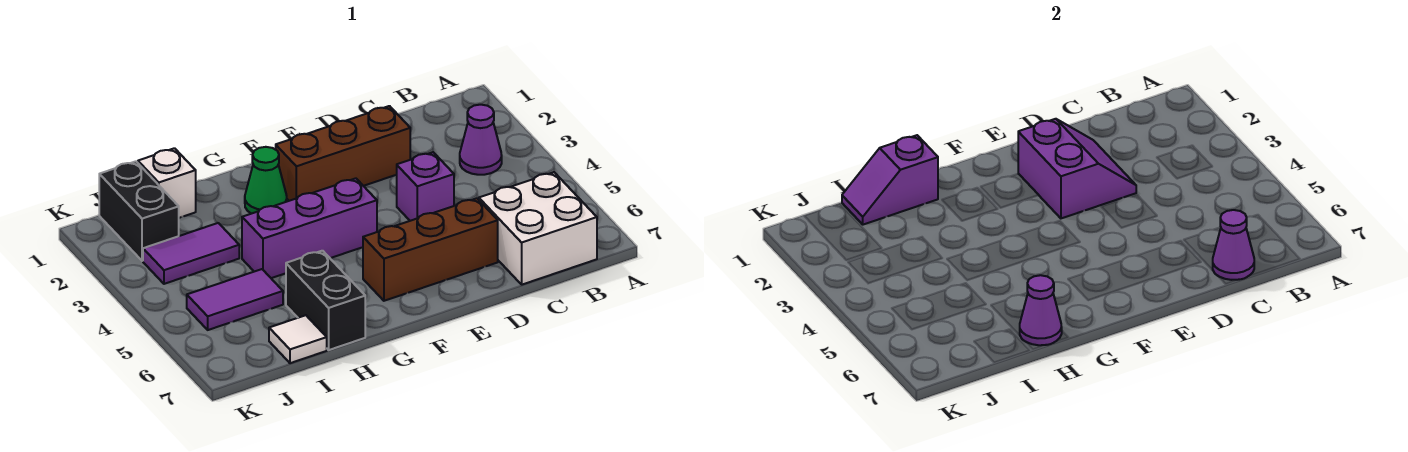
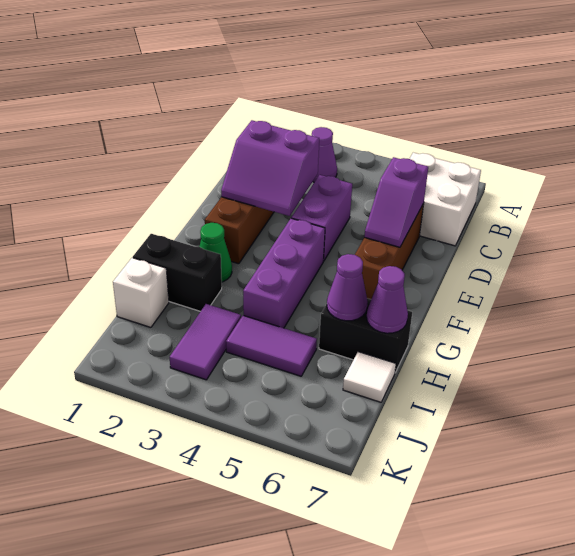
purple cone C7 level 2 -> purple cone H6 level 2
purple slope D2:E3 level 2 top E -> purple slope D2:E3 level 2 top D
purple brick D4 level 1 -> purple brick D4:E4 level 1
purple slope H1:I1 level 2 top H -> purple slope D6:E6 level 2 top D
purple tile I5:J5 level 1 -> purple tile I4:I5 level 1
black brick J1:J2 level 1 -> black brick H1:H2 level 1

